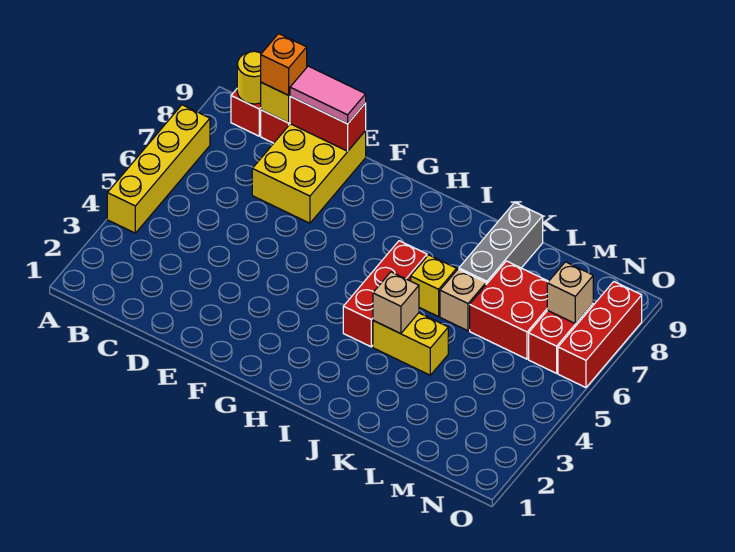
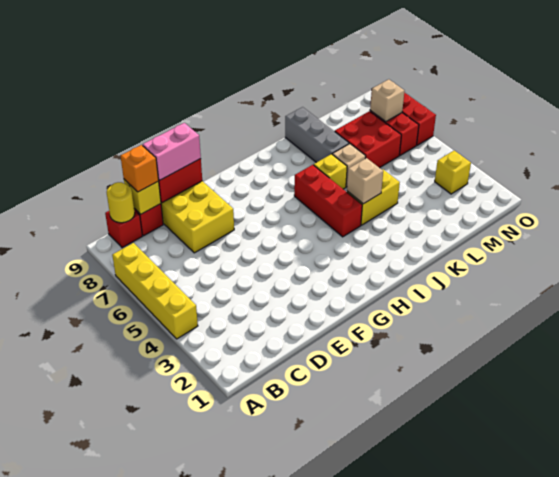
pink tile D9:E9 level 3 -> pink brick D9:E9 level 3
none -> yellow brick N3 level 1

